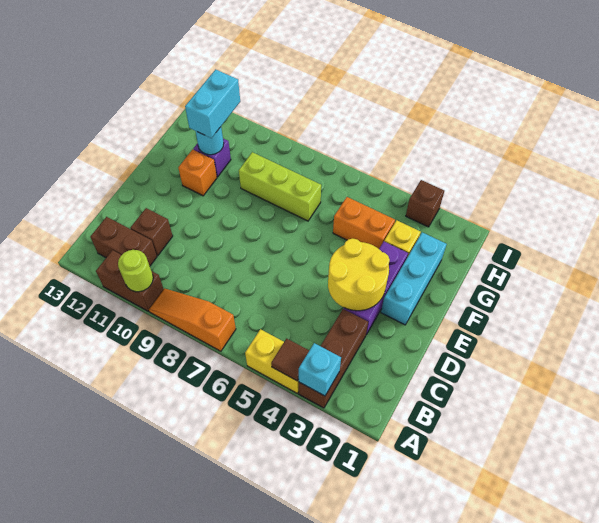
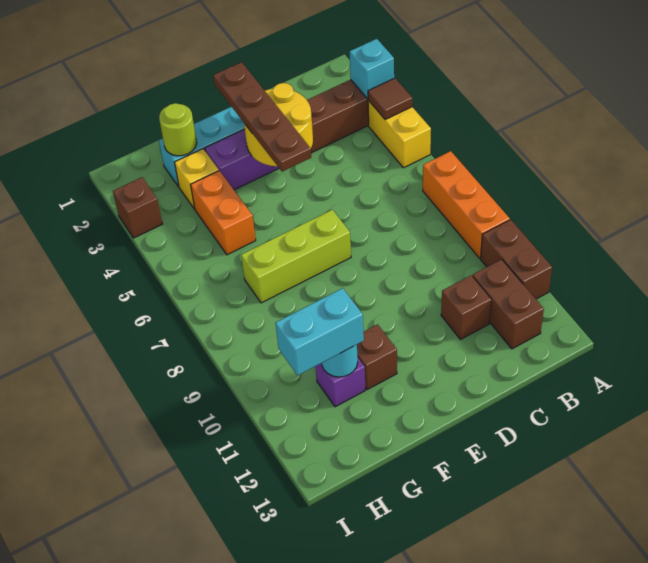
orange slope A7:A9 level 1 top 7 -> orange brick A7:A9 level 1
lime round brick A10 level 2 -> lime round brick G2 level 2
none -> brown plate E2:E5 level 3
orange brick F11 level 1 -> brown brick F11 level 1
lime brick G7:G9 level 1 -> lime brick E7:G7 level 1

